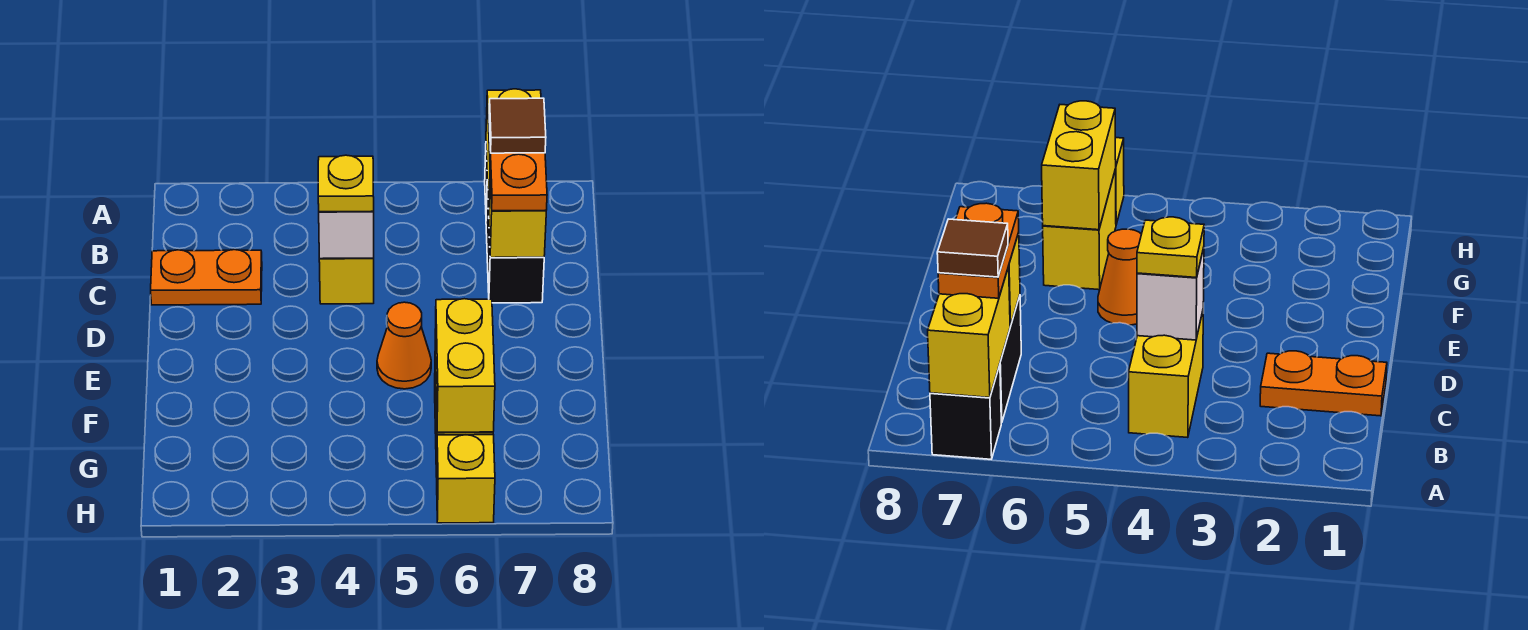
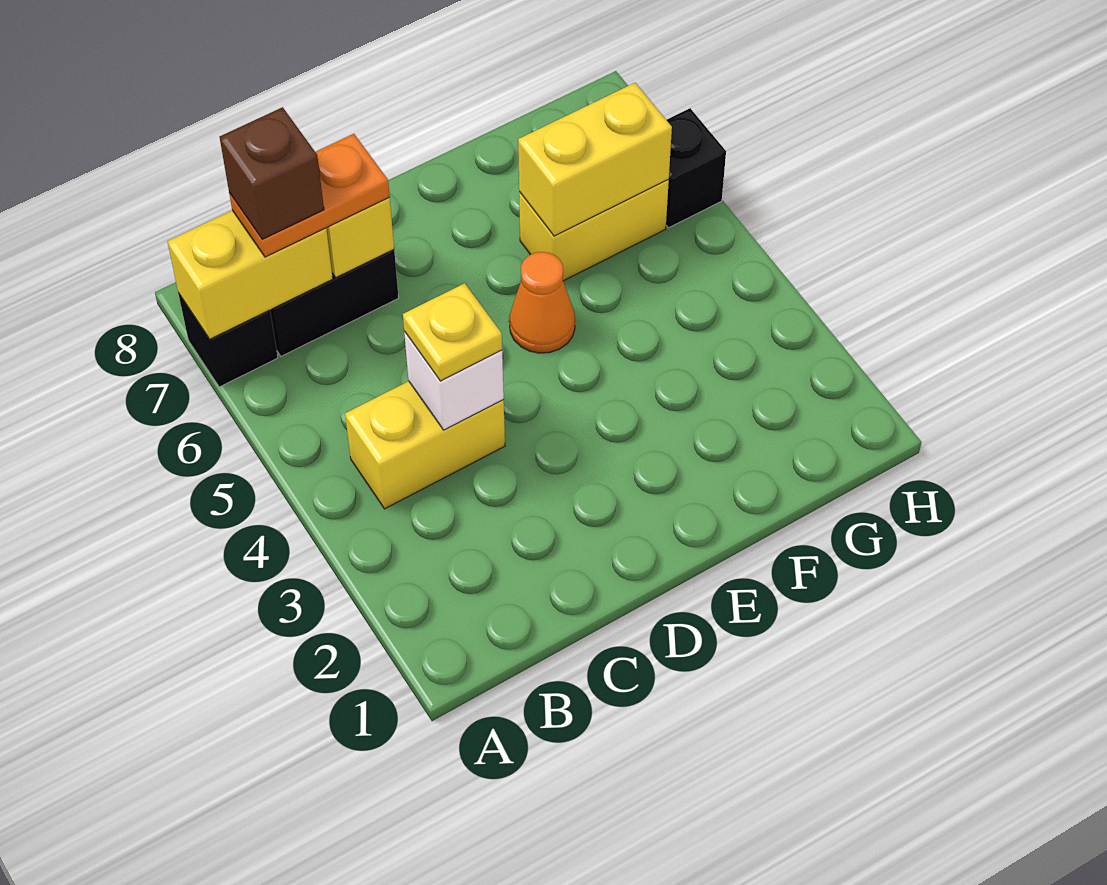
brown tile B7 level 4 -> brown brick B7 level 4
orange plate C1:C2 level 1 -> none
yellow brick H6 level 1 -> black brick H6 level 1

